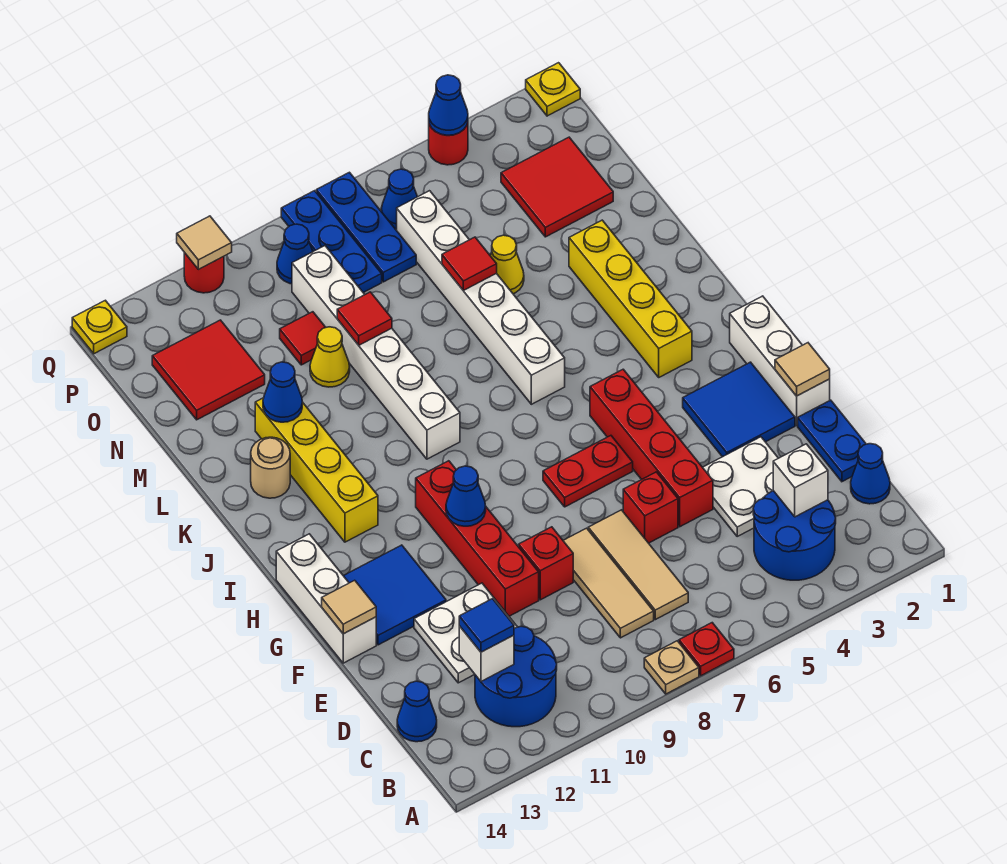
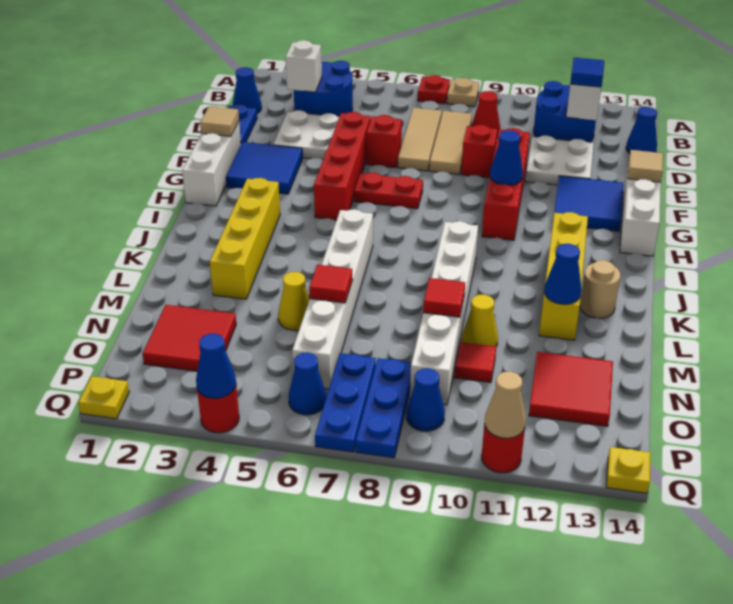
none -> red cone C9 level 1
tan tile Q11 level 2 -> tan cone Q11 level 2

